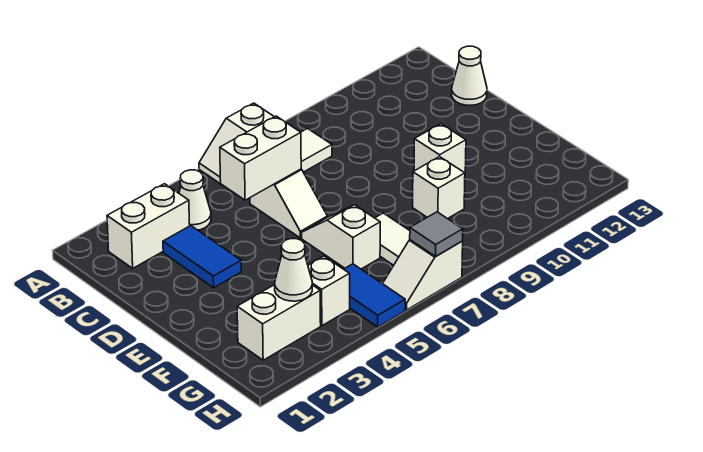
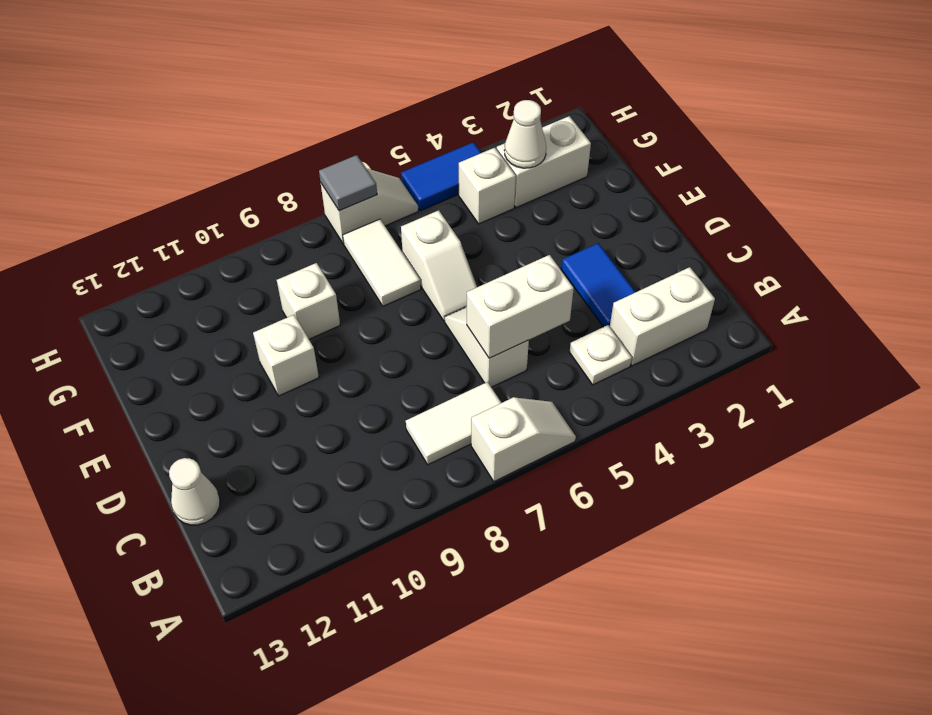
white cone B4 level 1 -> white plate B4 level 1
blue tile G5:H5 level 1 -> blue tile H4:H5 level 1

